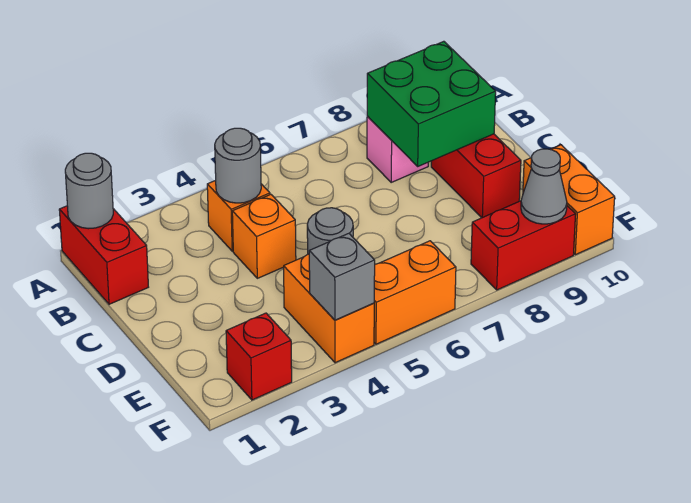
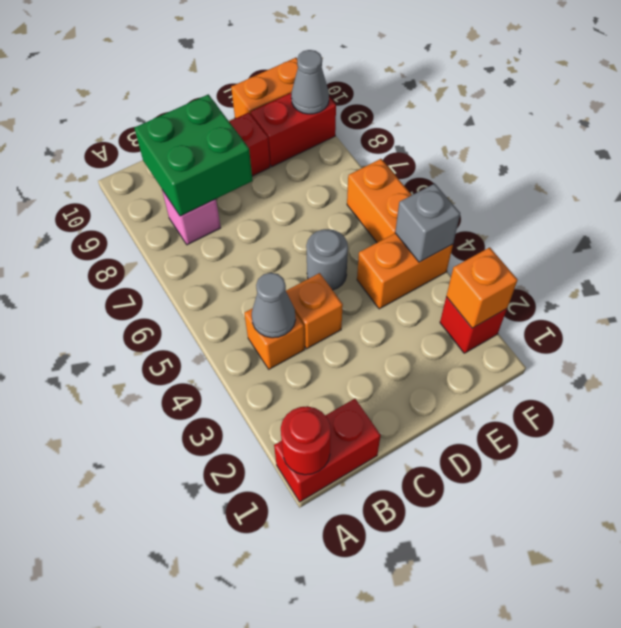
grey round brick A1 level 2 -> red round brick A1 level 2
grey round brick B4 level 2 -> grey cone B4 level 2
none -> orange brick F2 level 2
red brick F8:F9 level 1 -> red brick E9:F9 level 1

